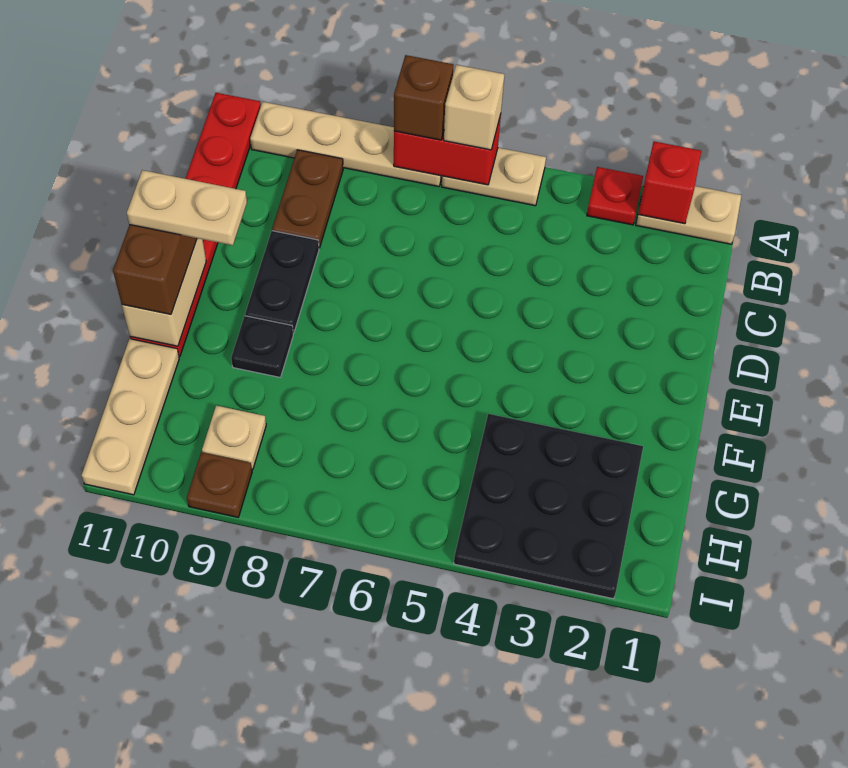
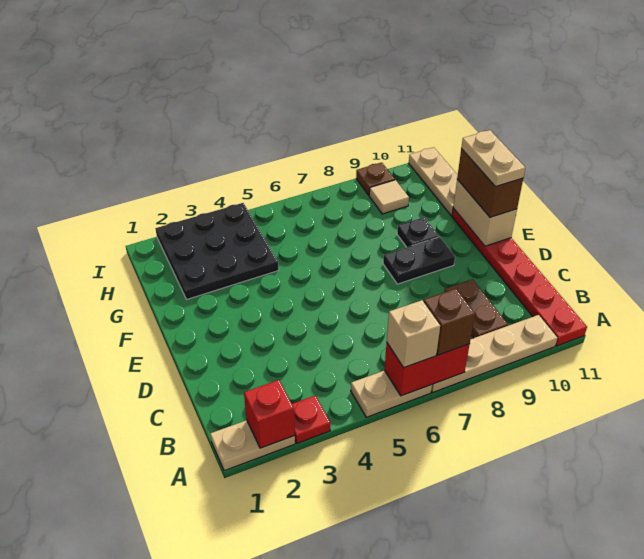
black plate D9:E9 level 1 -> black plate E8:E9 level 1
tan plate E10:E11 level 4 -> tan plate E11:F11 level 4
tan plate H9 level 1 -> tan tile H9 level 1

